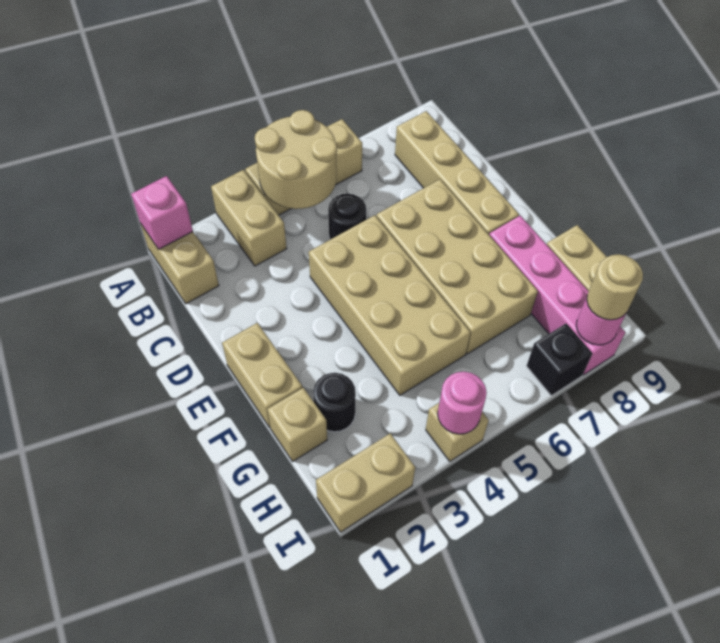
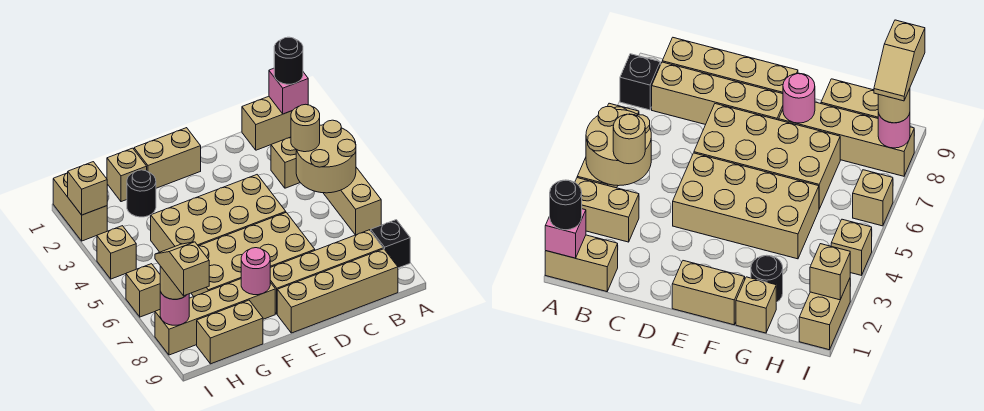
none -> tan round brick B4 level 3
none -> tan brick B9:E9 level 1
black round brick C5 level 1 -> black round brick A1 level 3
pink brick F8:I8 level 1 -> tan brick F8:I8 level 1
none -> tan brick I2 level 2
pink round brick I4 level 2 -> pink round brick F8 level 2
none -> tan brick I6 level 1
black brick I7 level 1 -> black brick A8 level 1
none -> tan slope I8:I9 level 4 top 9

